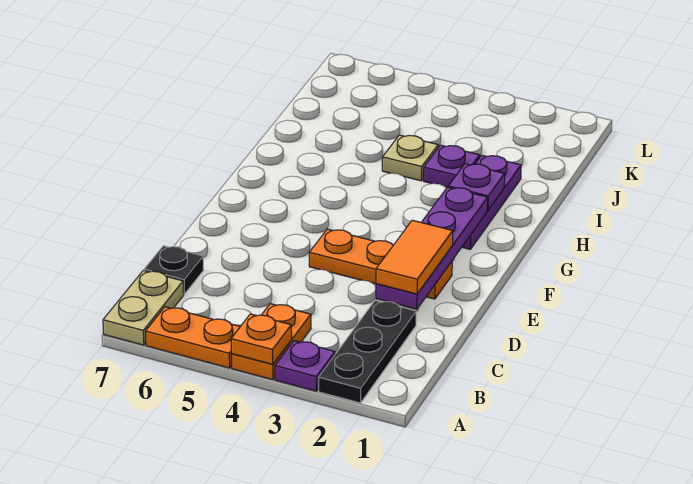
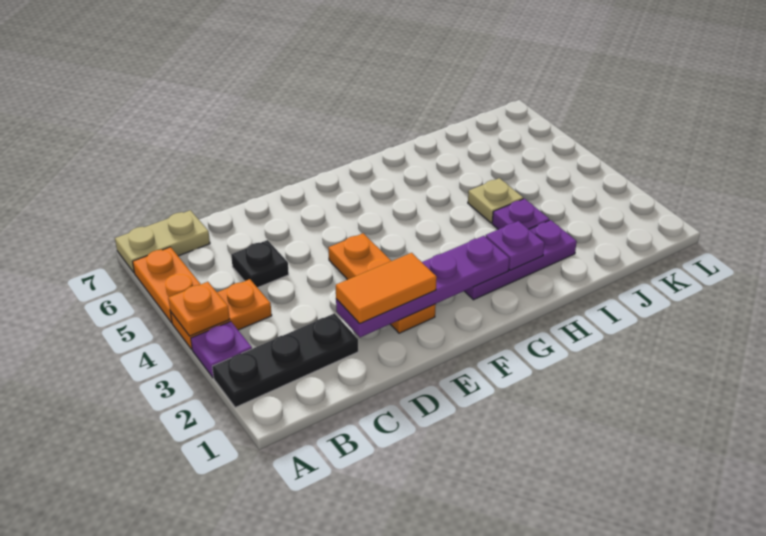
black plate C7 level 1 -> black plate C5 level 1

